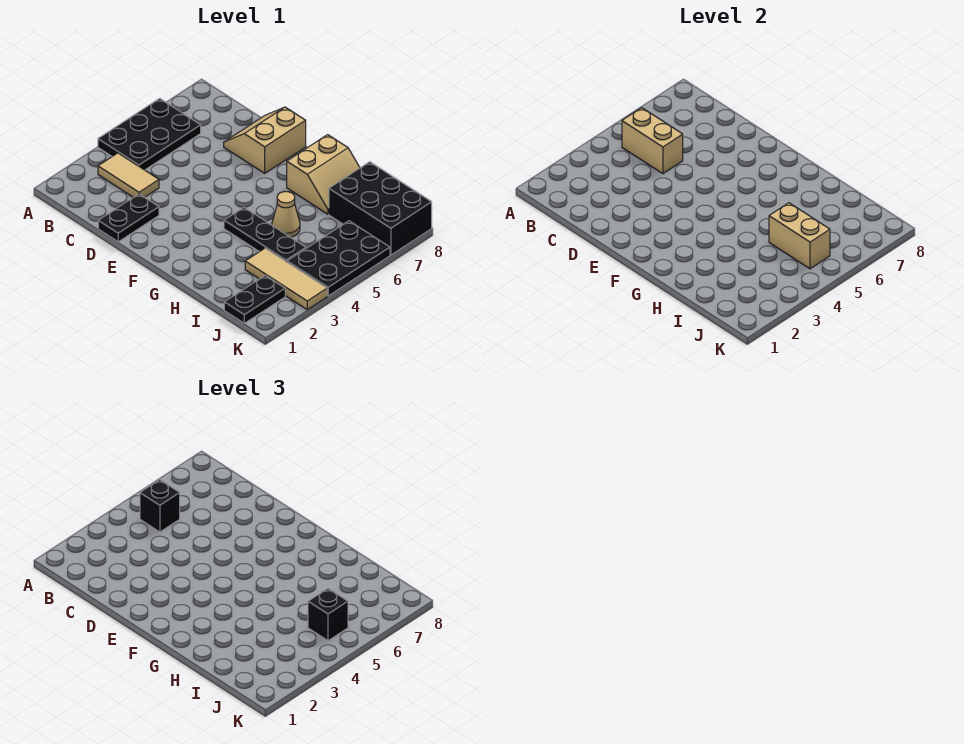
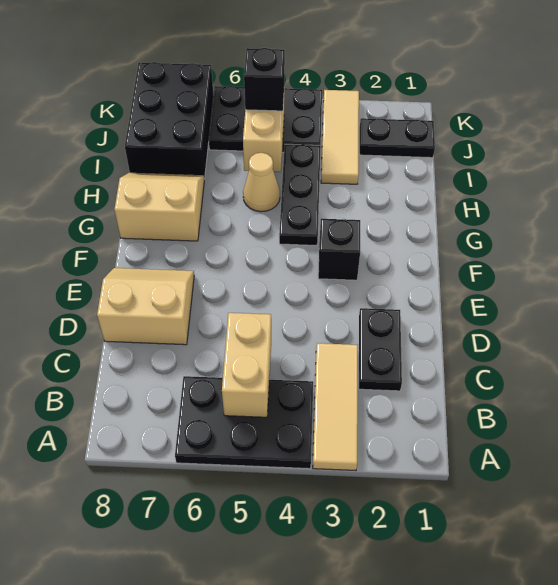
tan tile B3:C3 level 1 -> tan tile A3:C3 level 1
black brick B5 level 3 -> black brick F3 level 1
black plate D1:D2 level 1 -> black plate C2:D2 level 1
tan slope D7:E8 level 1 top E -> tan slope D7:E8 level 1 top D

